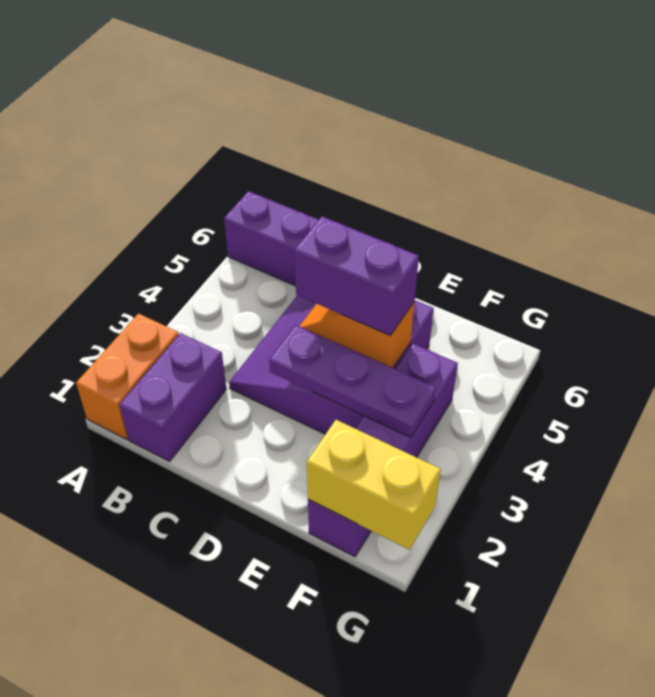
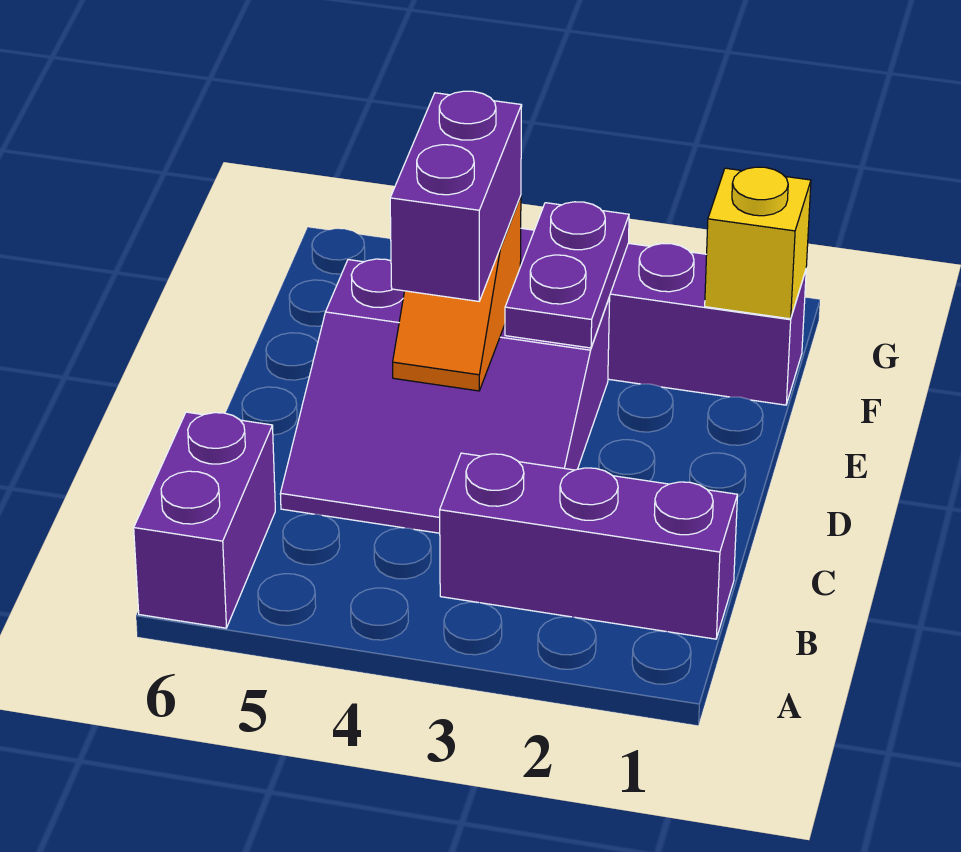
orange brick A1:A2 level 1 -> none
purple brick B1:B2 level 1 -> purple brick B1:B3 level 1
purple plate D3:F3 level 2 -> purple plate E3:F3 level 2
yellow brick F1:G1 level 2 -> yellow brick F1 level 2

